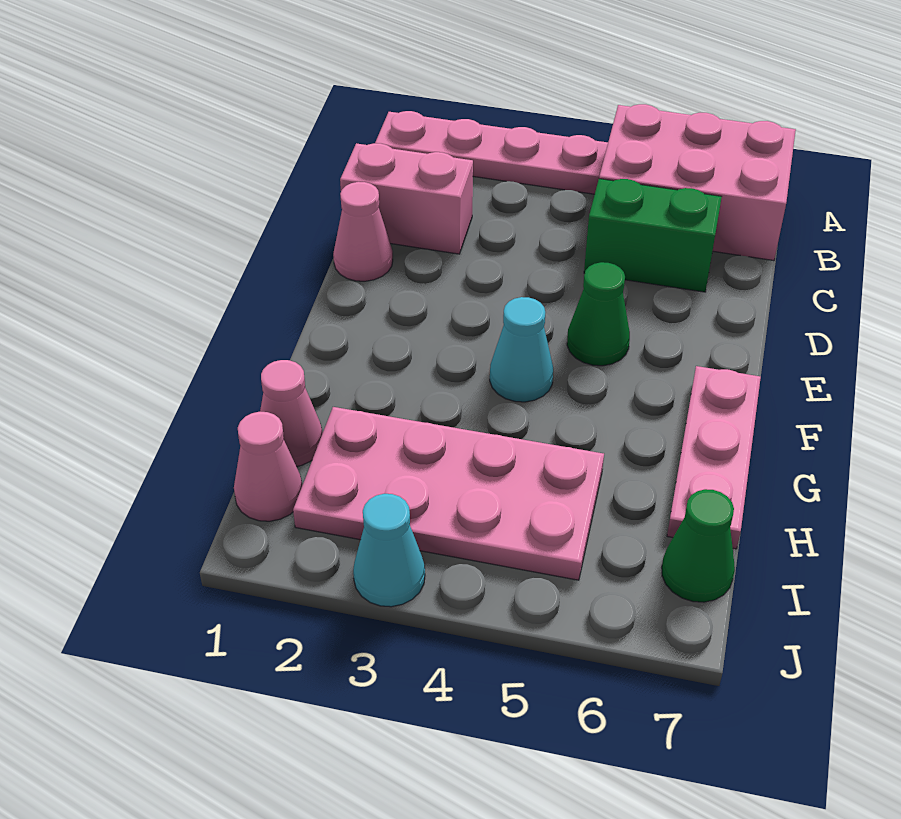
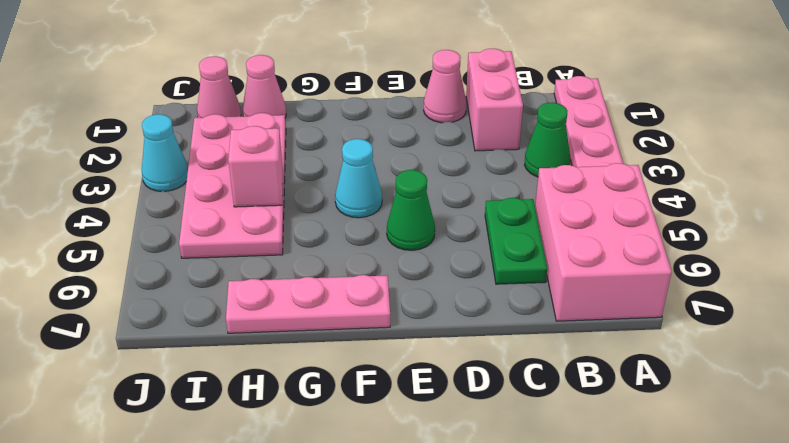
green brick C5:C6 level 1 -> green plate C5:C6 level 1
none -> pink brick H4 level 2
green cone I7 level 1 -> green cone B3 level 1

